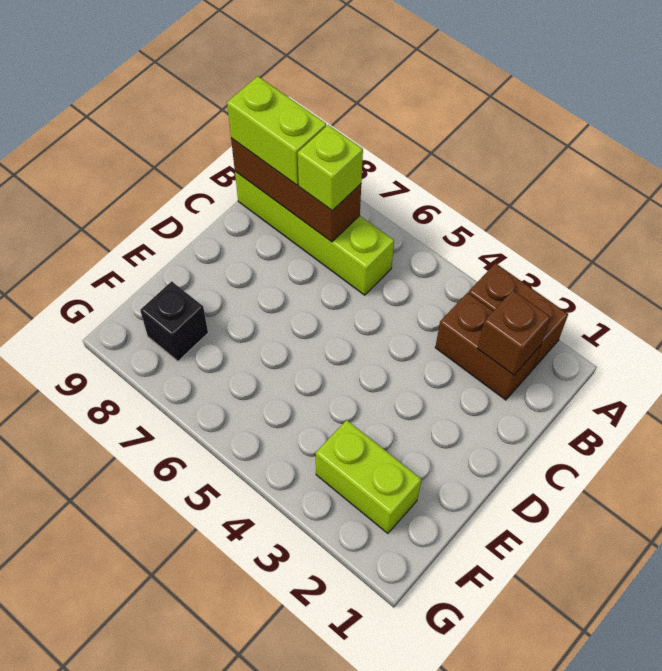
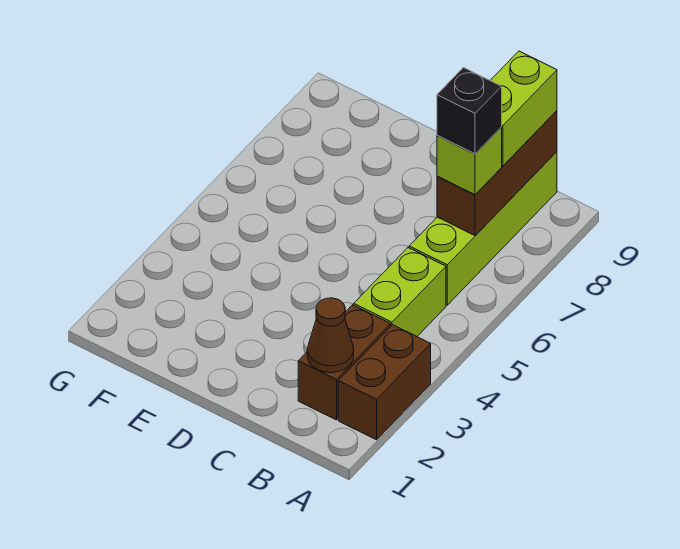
brown brick B2 level 2 -> brown cone B2 level 2
lime brick F2:F3 level 1 -> lime brick B4:B5 level 1
black brick F8 level 1 -> black brick B7 level 4

